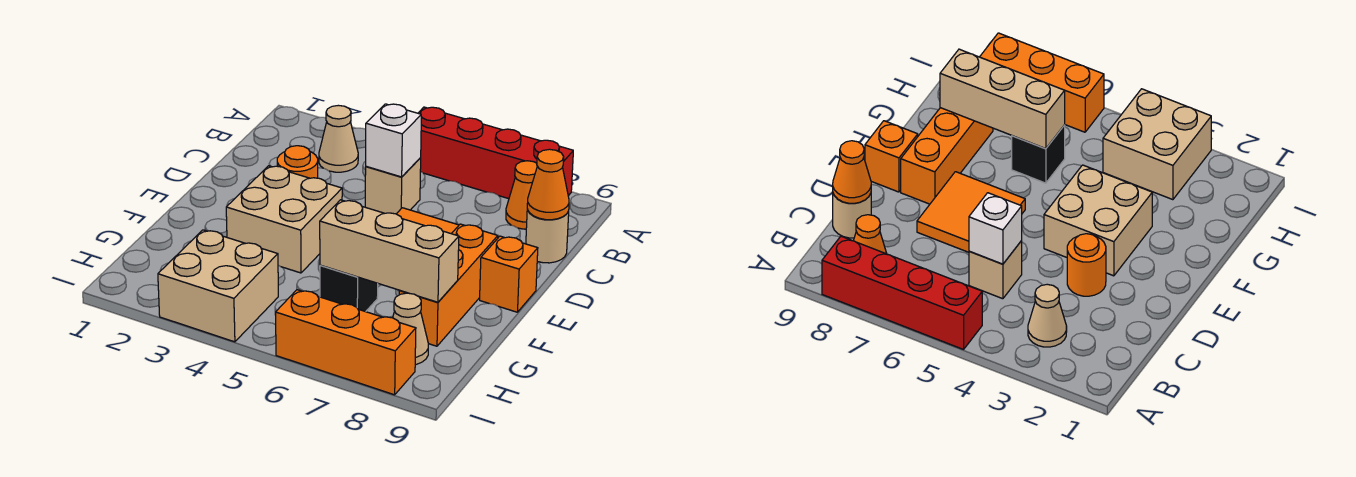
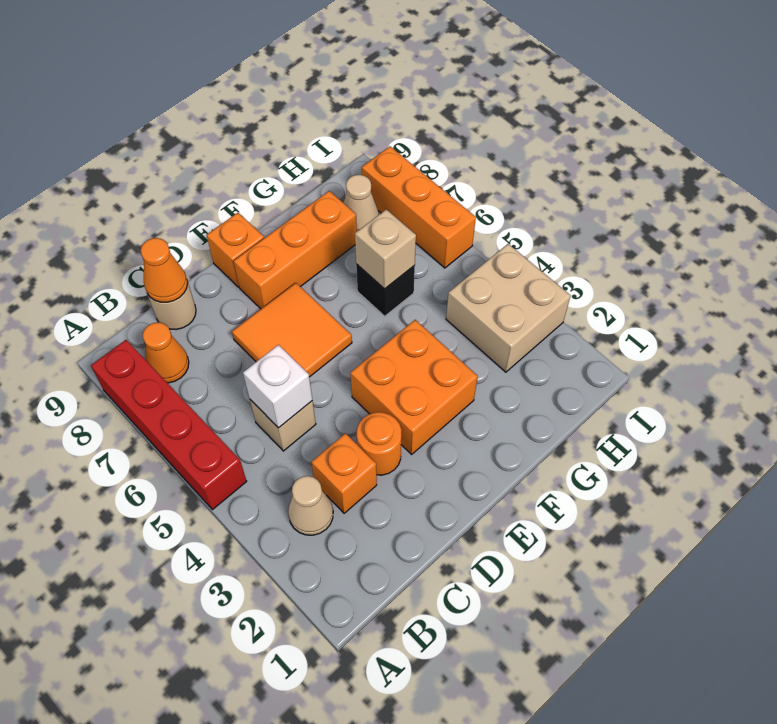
none -> orange brick C3 level 1
tan brick E3:F4 level 1 -> orange brick E3:F4 level 1
tan brick G6:G8 level 2 -> tan brick G6 level 2

